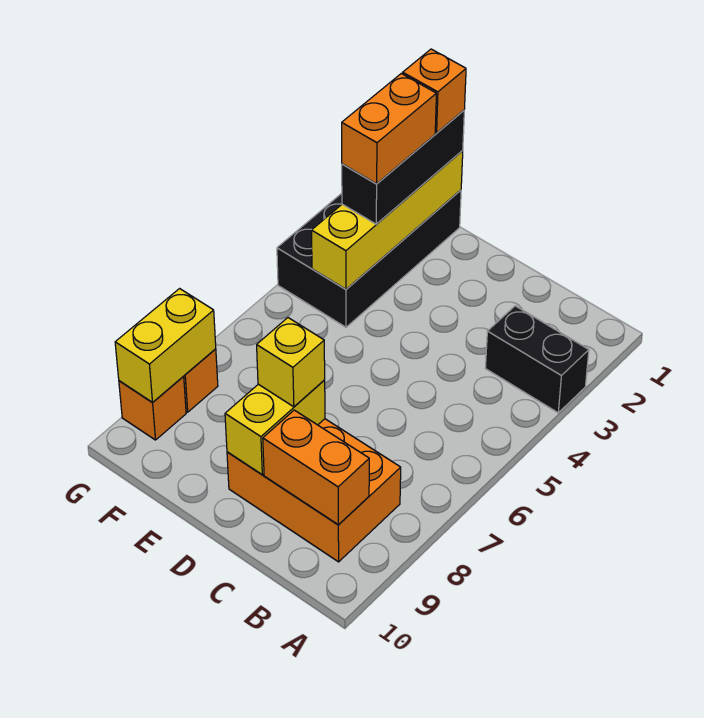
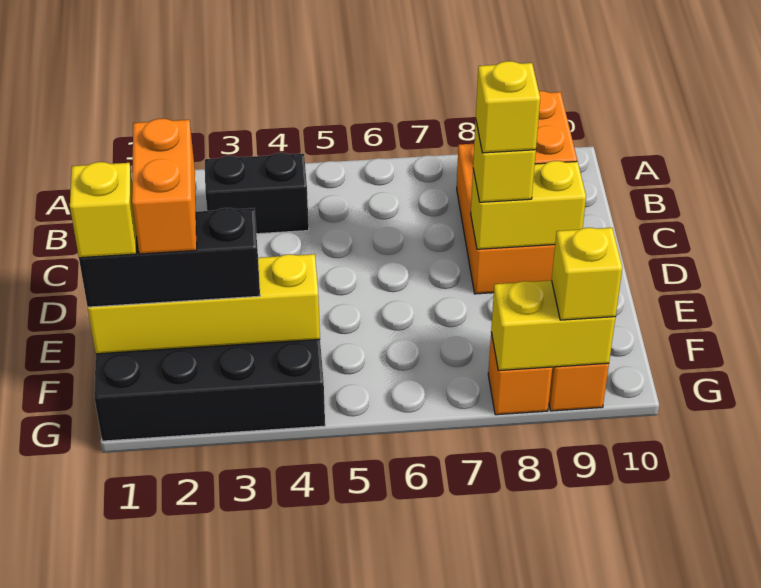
black brick A3:B3 level 1 -> black brick B3:B4 level 1
none -> yellow brick D8 level 4
orange brick F1 level 4 -> yellow brick F1 level 4
orange brick F2:F3 level 4 -> orange brick E2:F2 level 4
none -> yellow brick G9 level 3

